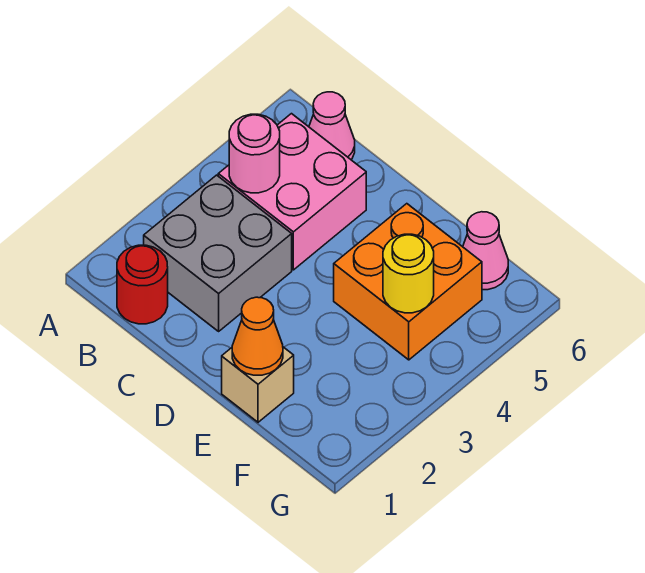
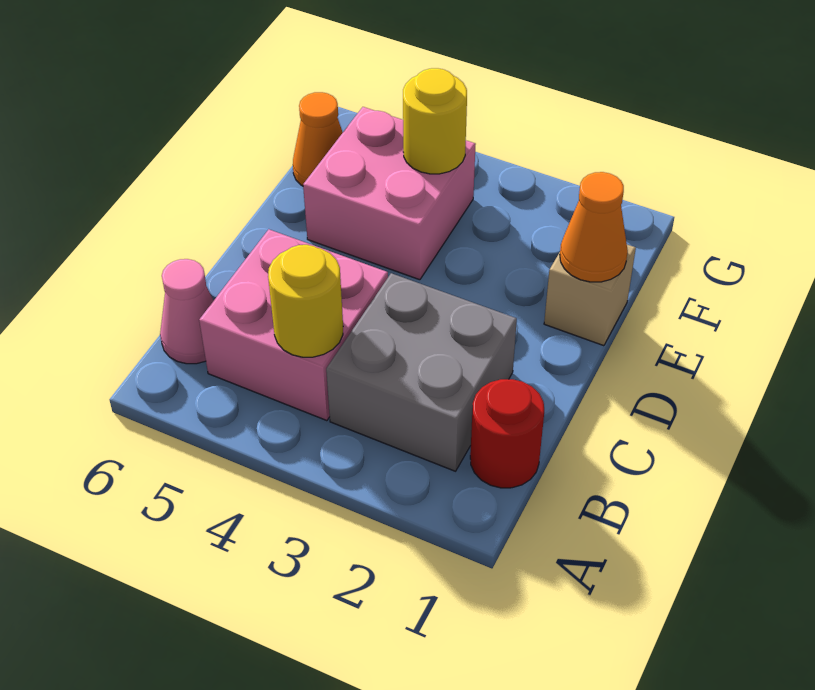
pink round brick B4 level 2 -> yellow round brick B4 level 2
orange brick E4:F5 level 1 -> pink brick E4:F5 level 1
pink cone F6 level 1 -> orange cone F6 level 1

